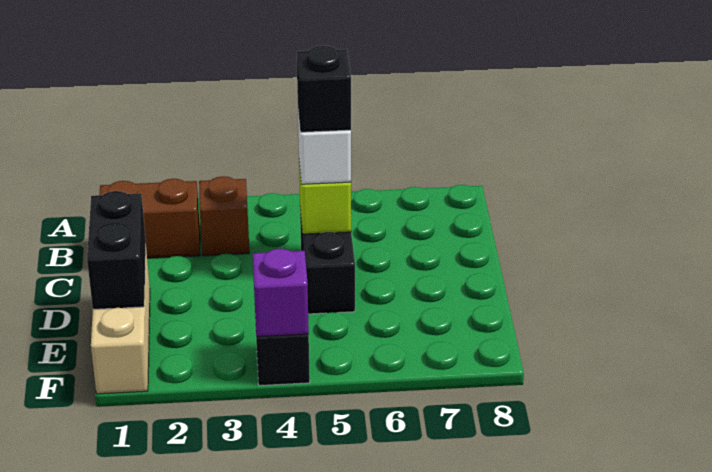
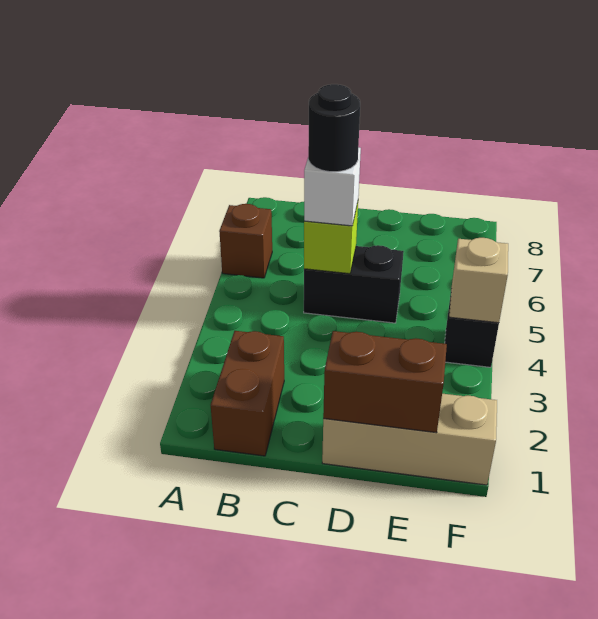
brown brick B3 level 1 -> brown brick A6 level 1
black brick C5 level 4 -> black round brick C5 level 4
black brick D1:E1 level 2 -> brown brick D1:E1 level 2
purple brick F4 level 2 -> tan brick F4 level 2

